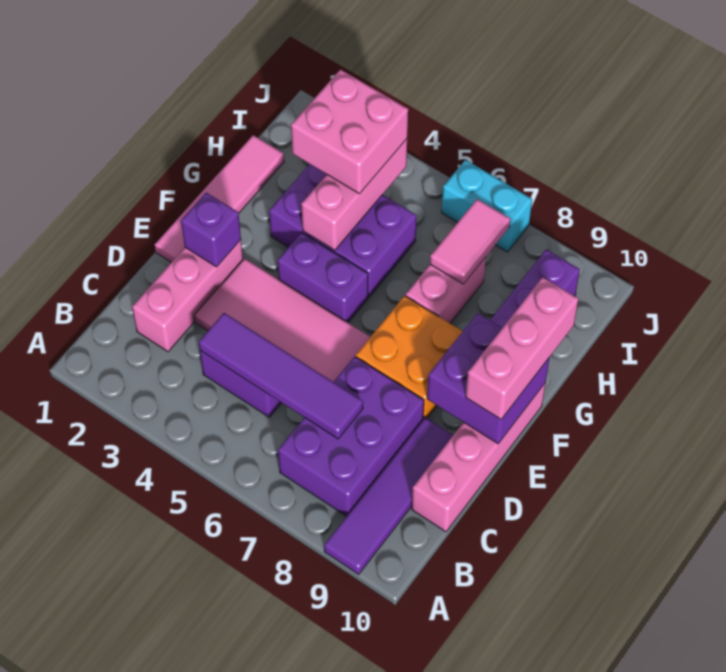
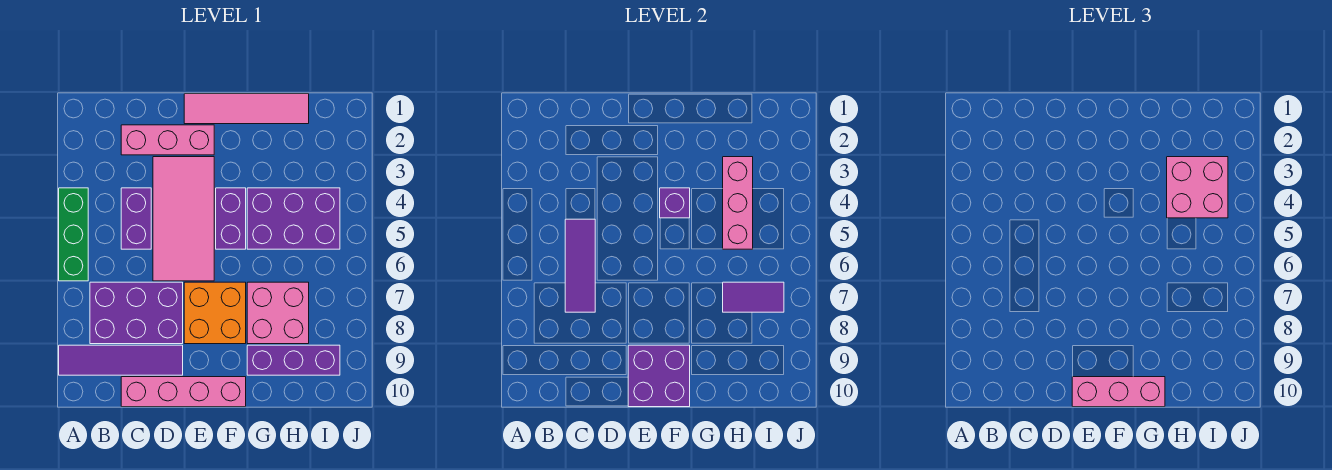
none -> green brick A4:A6 level 1
purple tile C4:C7 level 2 -> purple tile C5:C7 level 2
purple brick E2 level 2 -> purple brick F4 level 2
purple brick G3:H5 level 1 -> purple brick G4:I5 level 1
pink brick G4:I4 level 2 -> pink brick H3:H5 level 2
pink brick G7:H7 level 1 -> pink brick G7:H8 level 1
pink tile H7:I7 level 2 -> purple tile H7:I7 level 2
cyan brick J6:J7 level 1 -> none

